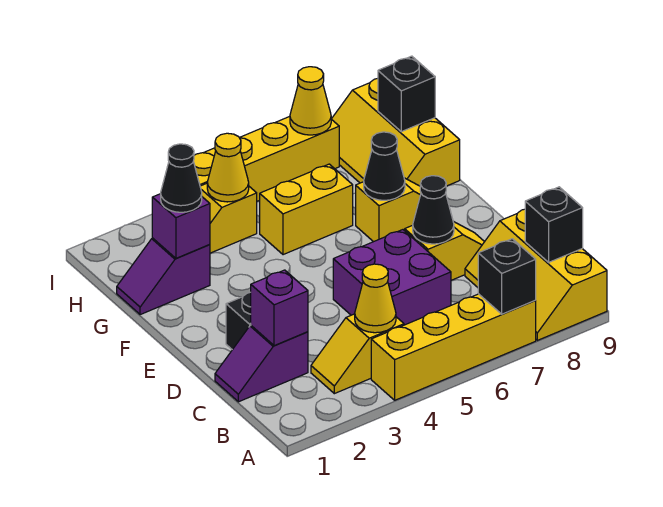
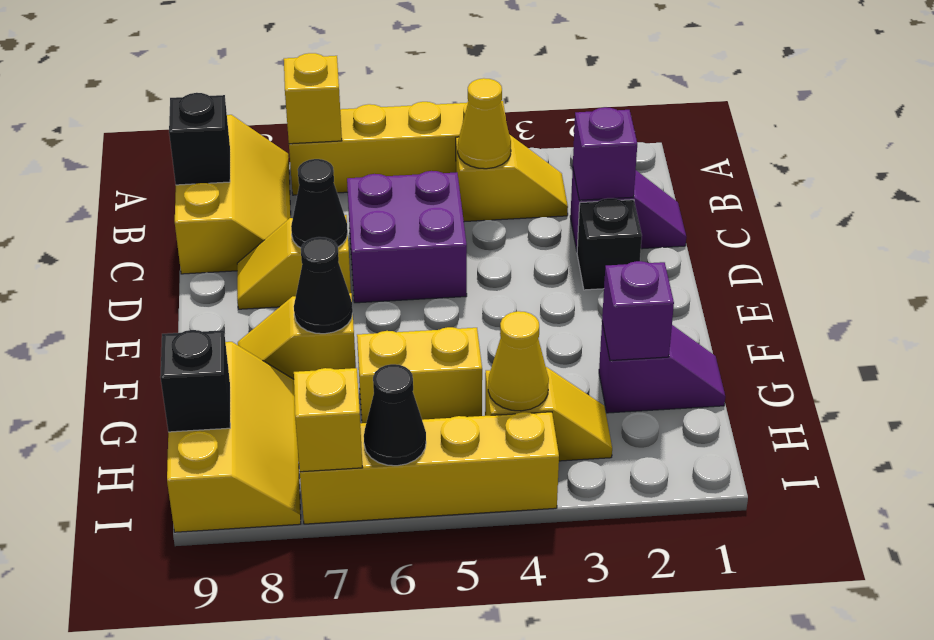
black brick A7 level 2 -> yellow brick A7 level 2
black cone G2 level 3 -> black cone I6 level 2
yellow cone I7 level 2 -> yellow brick I7 level 2

